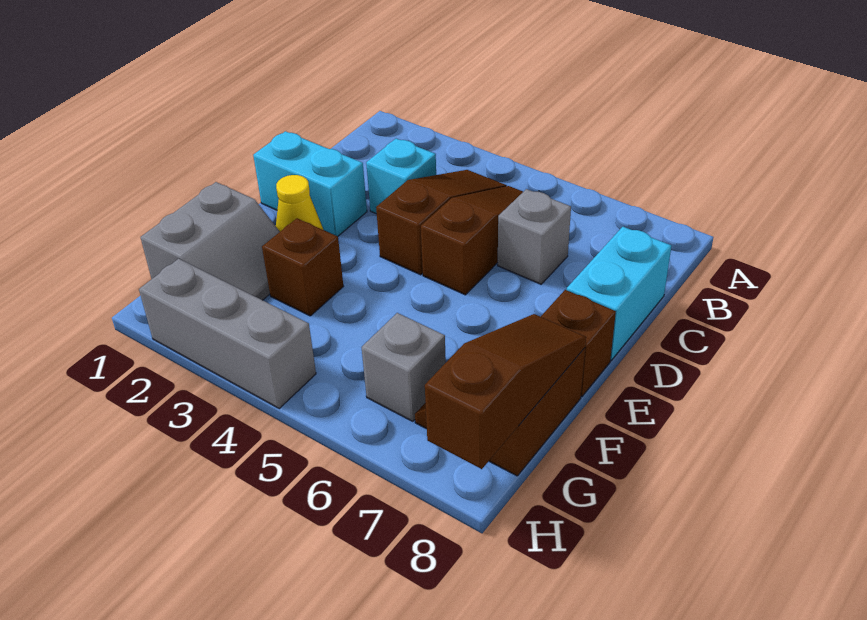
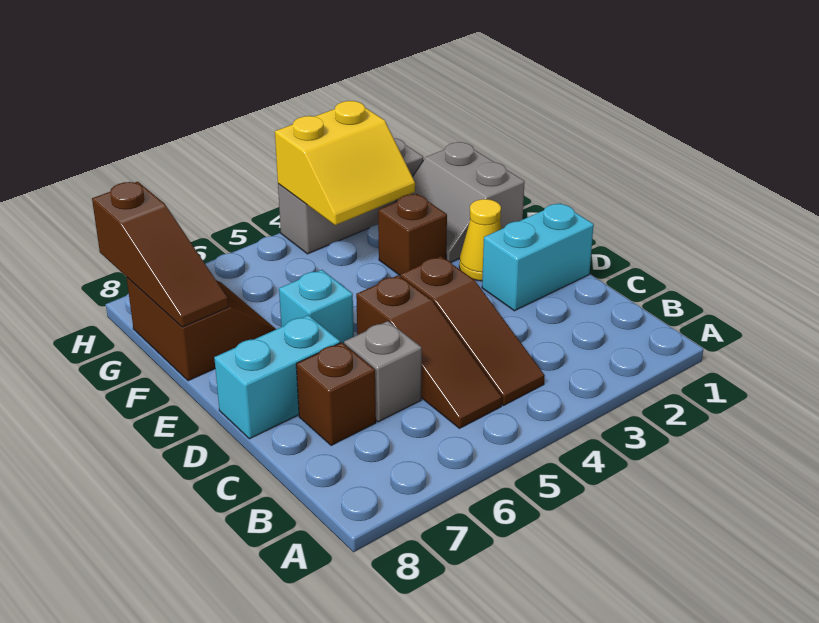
cyan brick C3 level 1 -> cyan brick E6 level 1
cyan brick C8:D8 level 1 -> cyan brick D7:D8 level 1
brown brick E8 level 1 -> brown brick C7 level 1
none -> yellow slope G3:H4 level 2 top H
grey brick G6 level 1 -> none

